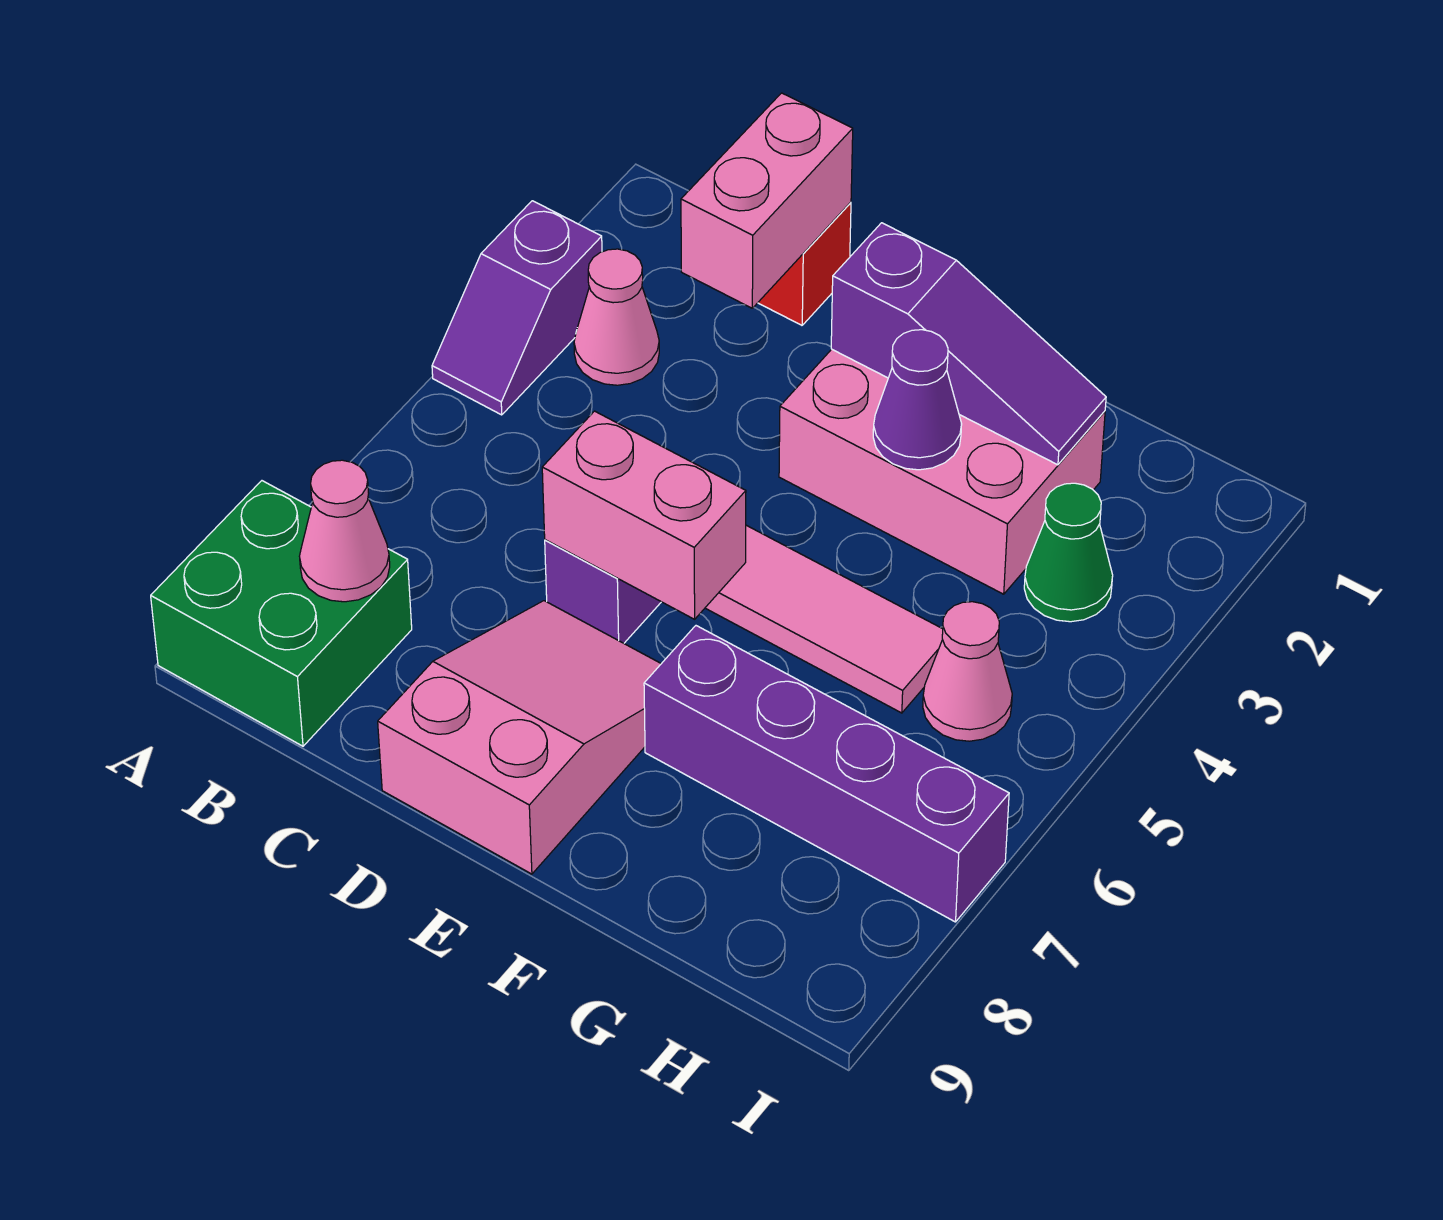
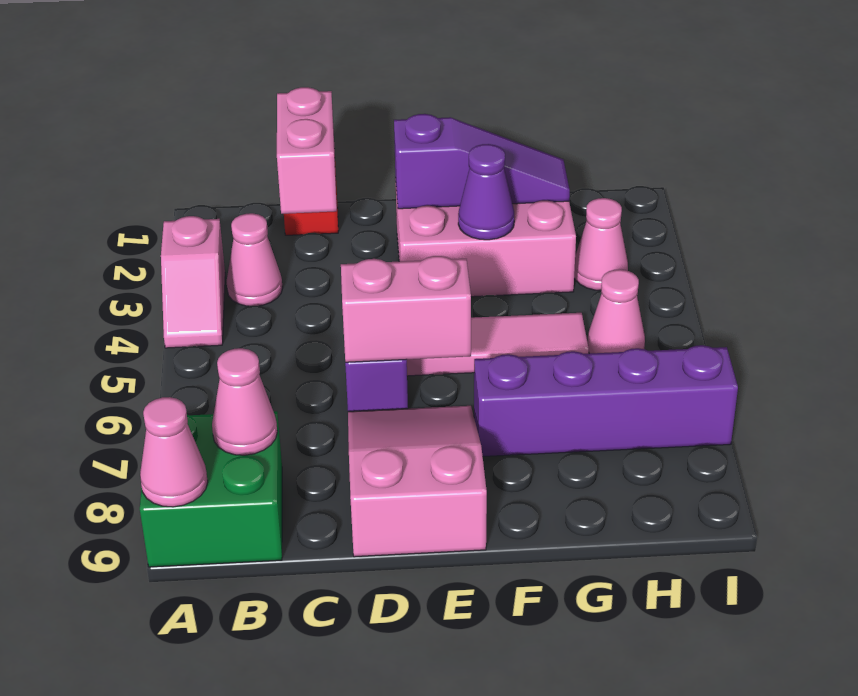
purple slope A3:A4 level 1 top 3 -> pink slope A3:A4 level 1 top 3
none -> pink cone A9 level 2
green cone H3 level 1 -> pink cone H3 level 1

